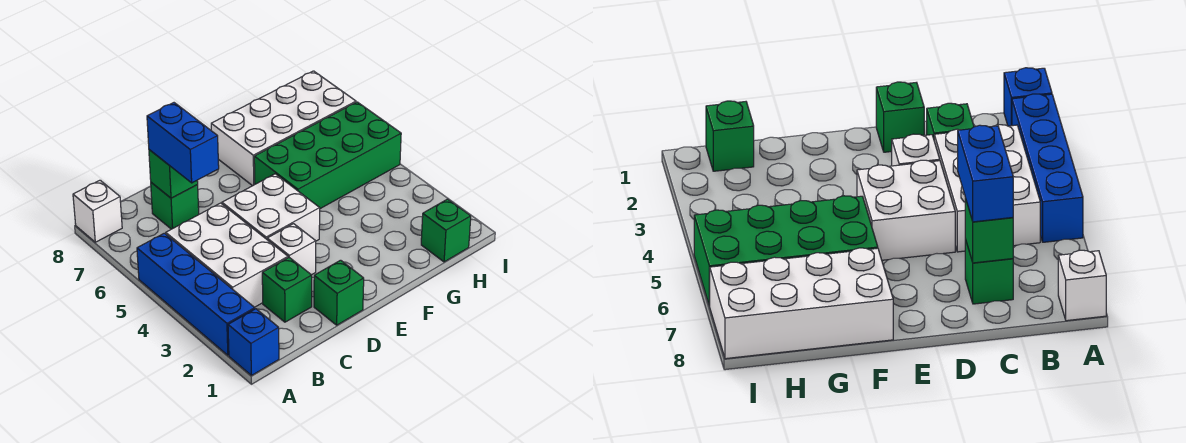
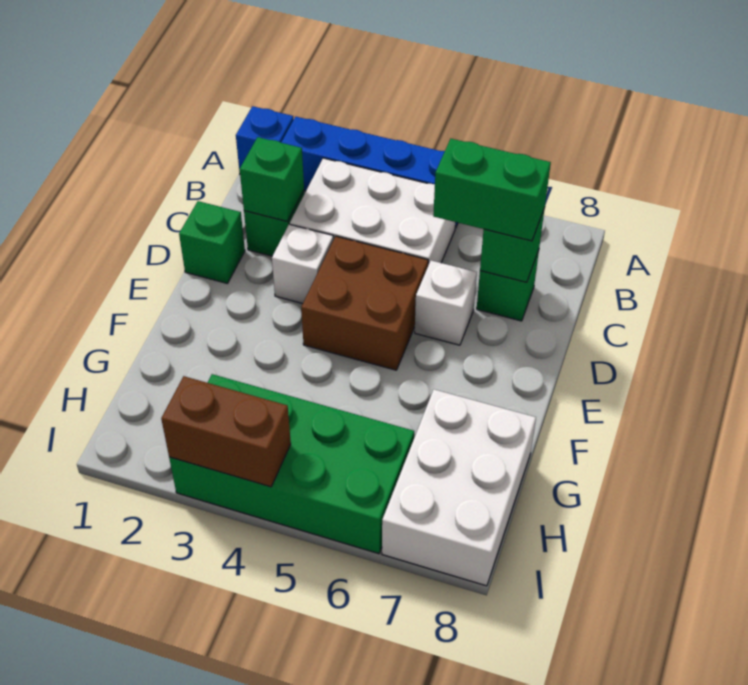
white brick A8 level 1 -> white brick D6 level 1
blue brick C6:C7 level 3 -> green brick C6:C7 level 3
white brick D4:E5 level 1 -> brown brick D4:E5 level 1
green brick F5:I6 level 1 -> green brick H3:I6 level 1
white brick F7:I8 level 1 -> white brick G7:I8 level 1
green brick H1 level 1 -> green brick C2 level 2
none -> brown brick I3:I4 level 2

